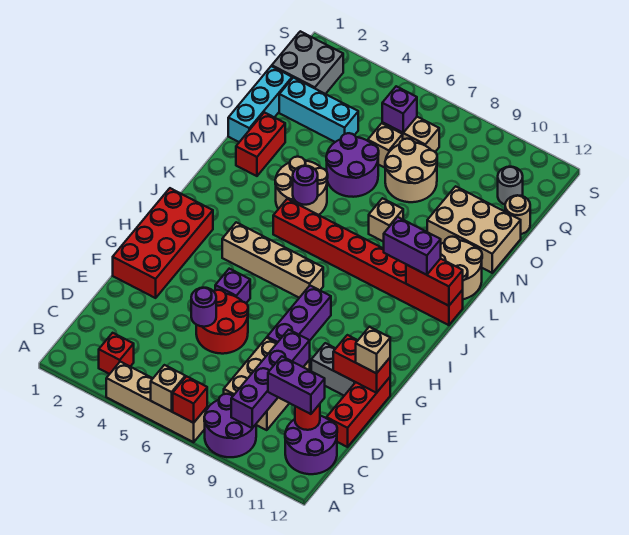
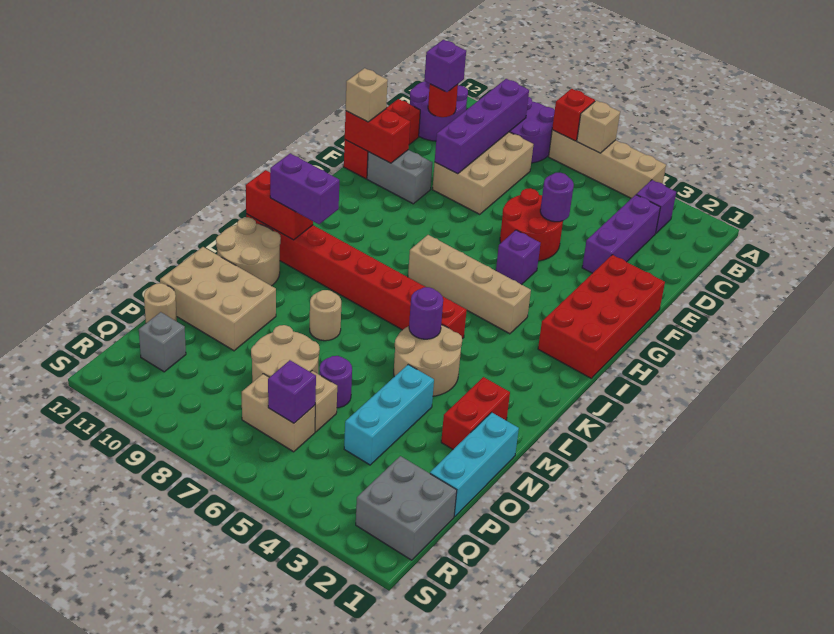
red brick B3 level 1 -> purple brick B3 level 1
purple brick C10:C11 level 3 -> purple brick C11 level 3
purple brick F8:H8 level 1 -> purple brick C3:E3 level 1
tan brick M8 level 1 -> tan round brick M8 level 1
purple round brick N5:O6 level 1 -> purple round brick O6 level 1
cyan brick P2:P4 level 1 -> cyan brick N4:P4 level 1
grey round brick Q11 level 1 -> grey brick Q11 level 1

